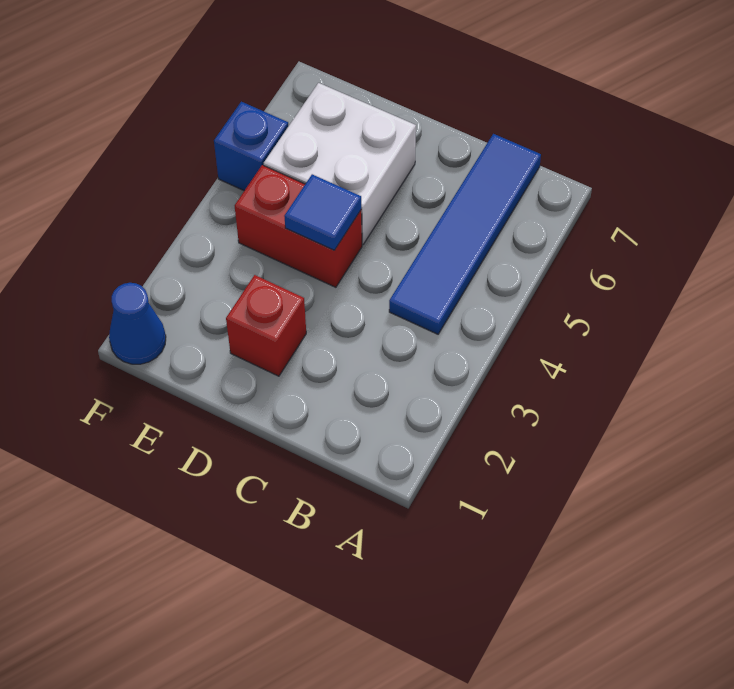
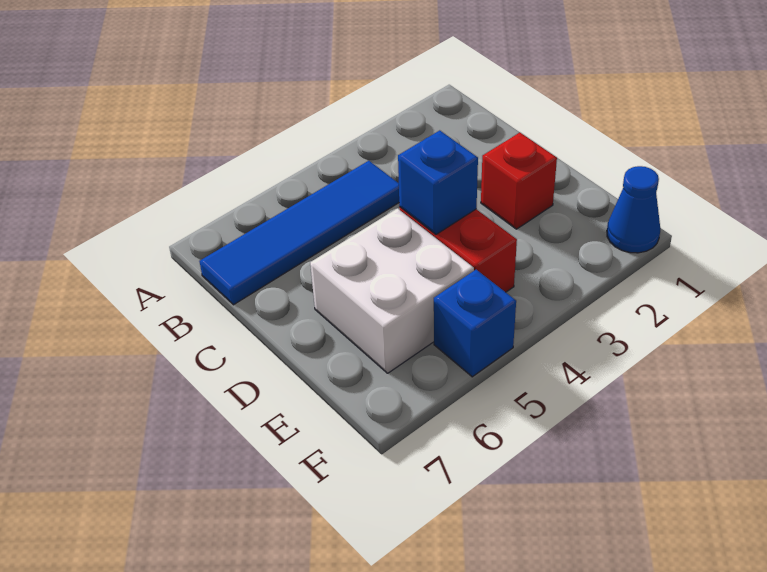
blue tile D4 level 2 -> blue brick D4 level 2

